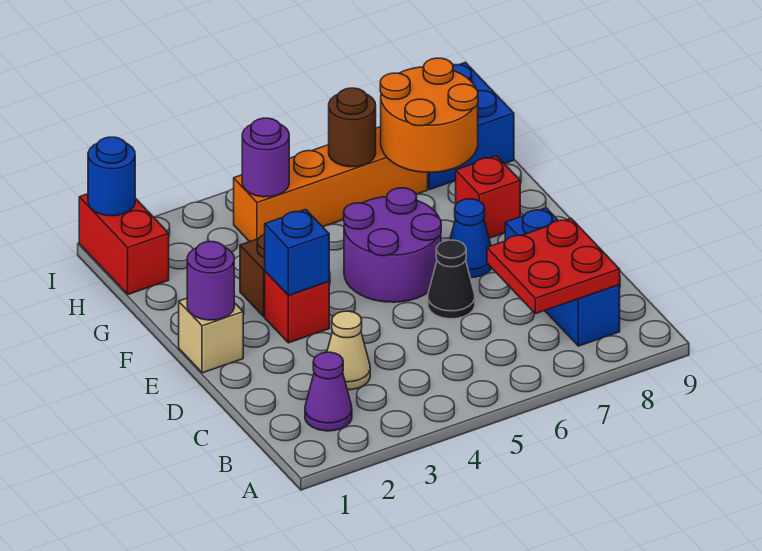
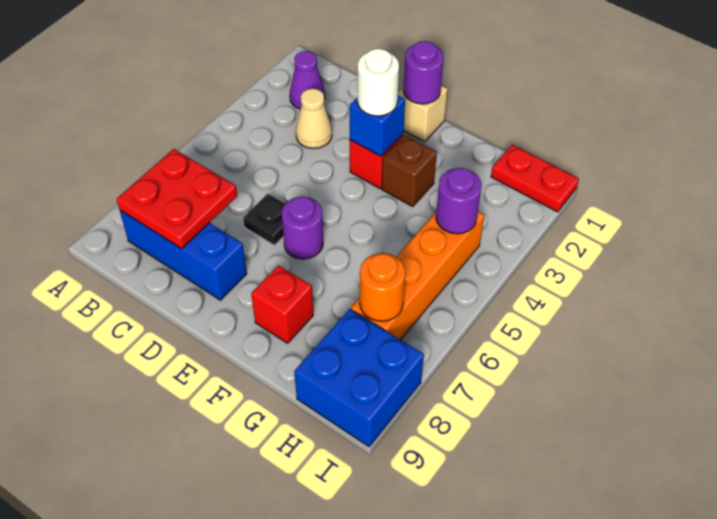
black cone D6 level 1 -> black plate D6 level 1
none -> white round brick E3 level 3
purple round brick E5:F6 level 1 -> purple round brick E6 level 1
blue cone E7 level 1 -> none
orange round brick G7:H8 level 2 -> orange round brick H7 level 2
red brick H1:I1 level 1 -> red plate H1:I1 level 1
brown round brick H6 level 2 -> none
blue round brick I1 level 2 -> none

